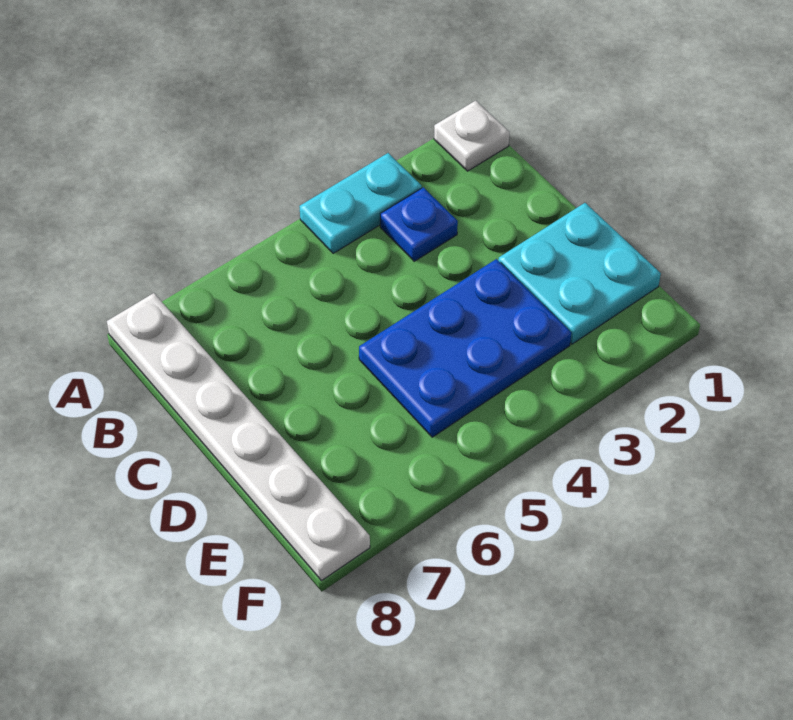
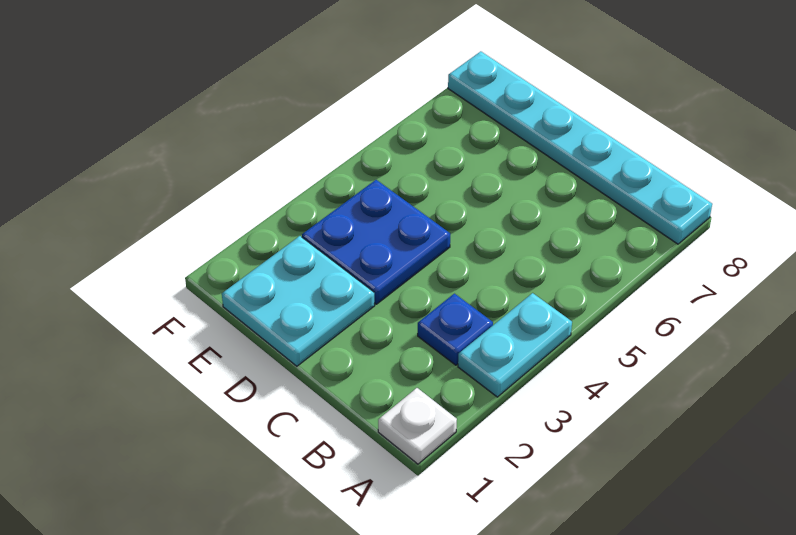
white plate A8:F8 level 1 -> cyan plate A8:F8 level 1
blue plate D3:E5 level 1 -> blue plate D3:E4 level 1

